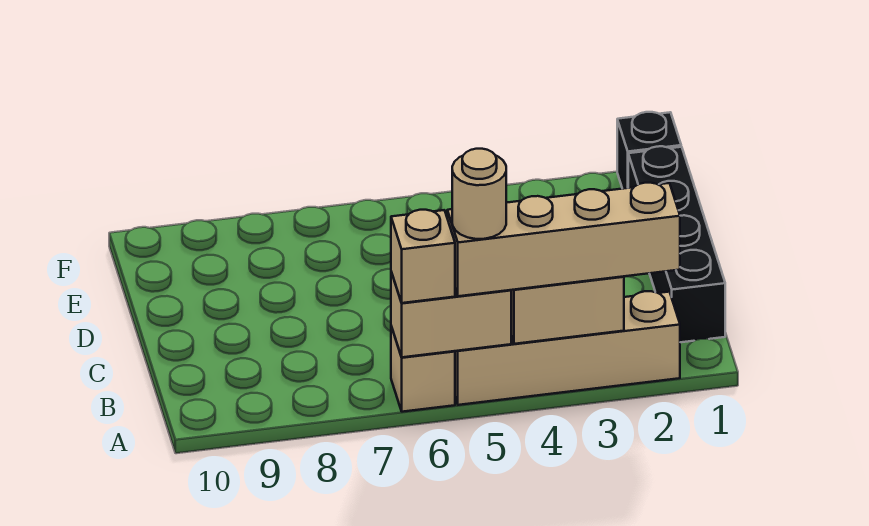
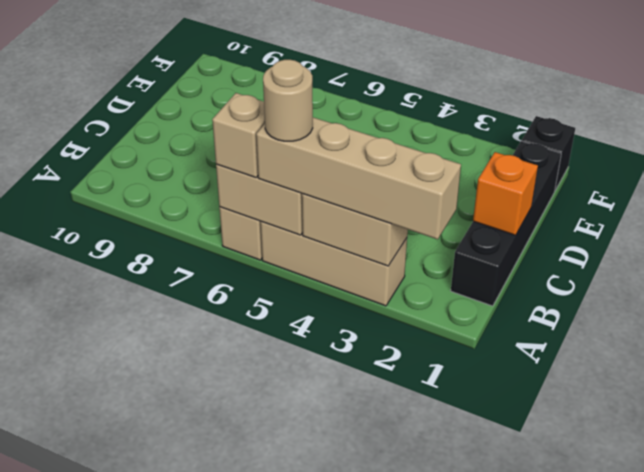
tan brick A2:A5 level 1 -> tan brick A3:A5 level 1
none -> orange brick C1 level 2

